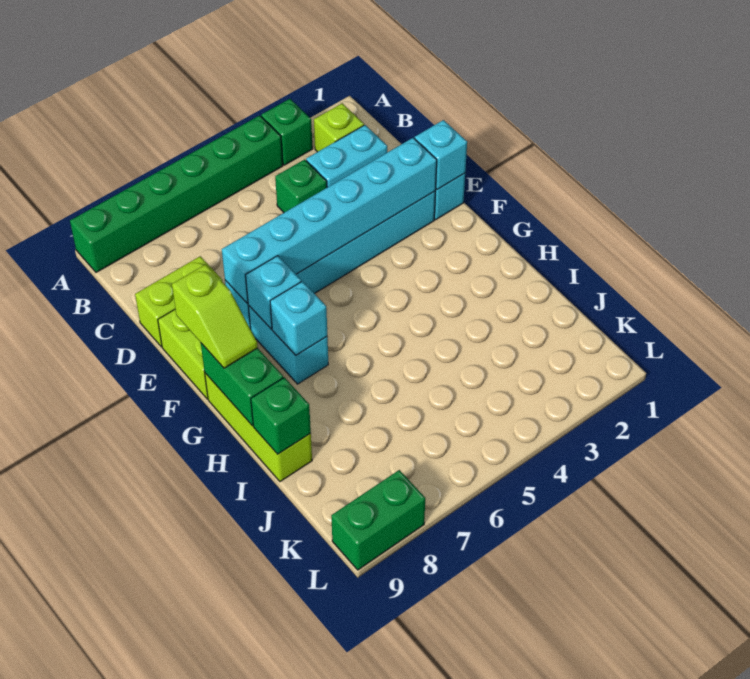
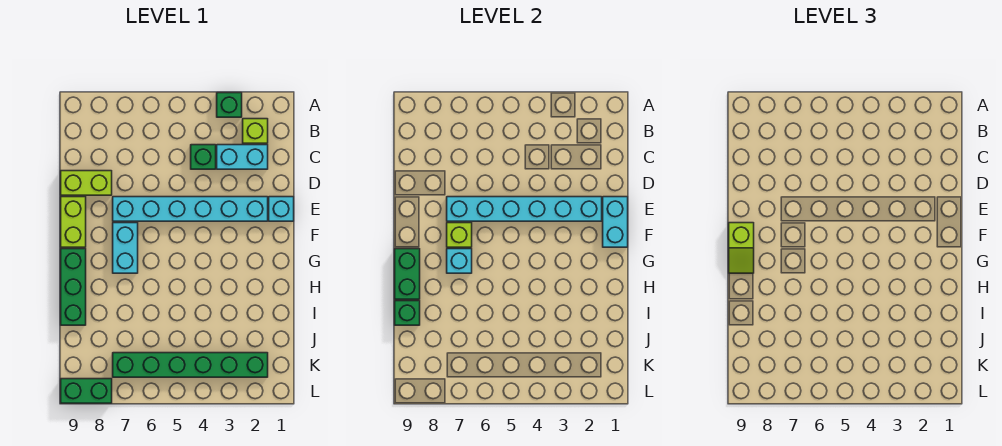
green brick A4:A9 level 1 -> green brick K2:K7 level 1
cyan brick E1 level 2 -> cyan brick E1:F1 level 2
cyan brick F7 level 2 -> lime brick F7 level 2
lime brick G9:I9 level 1 -> green brick G9:I9 level 1

